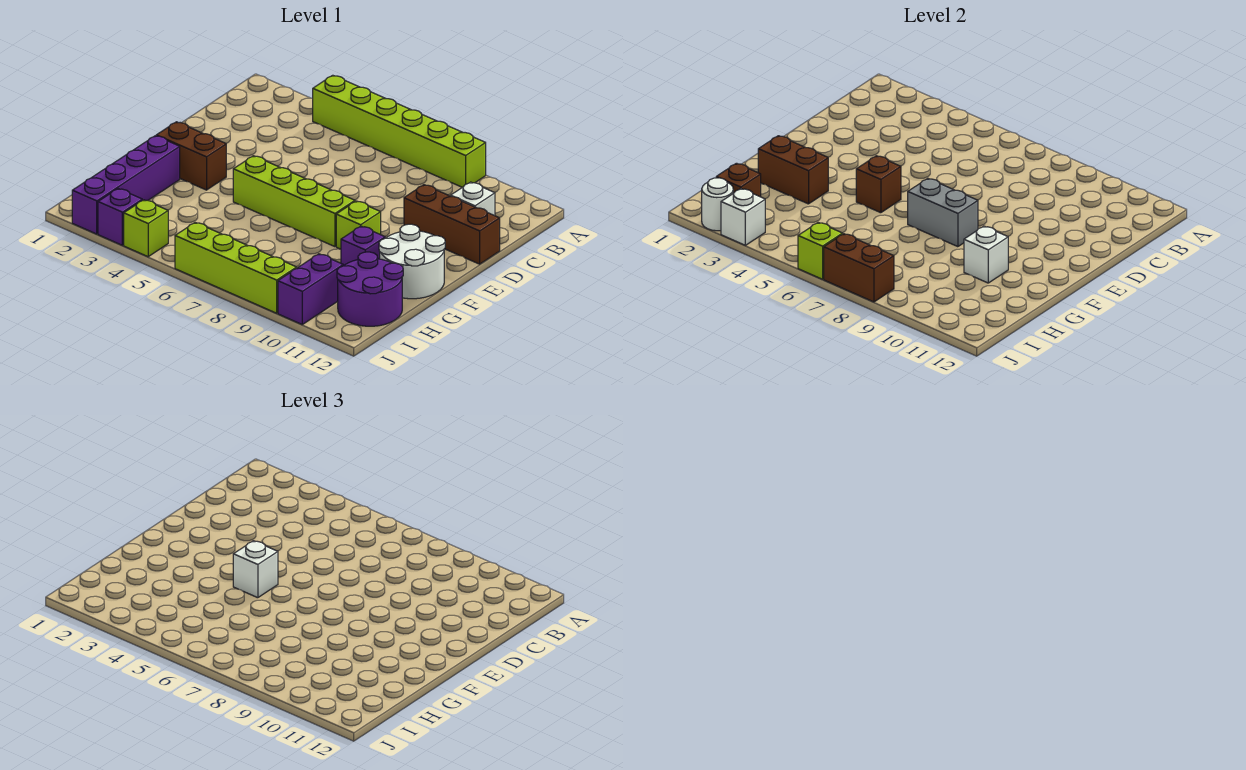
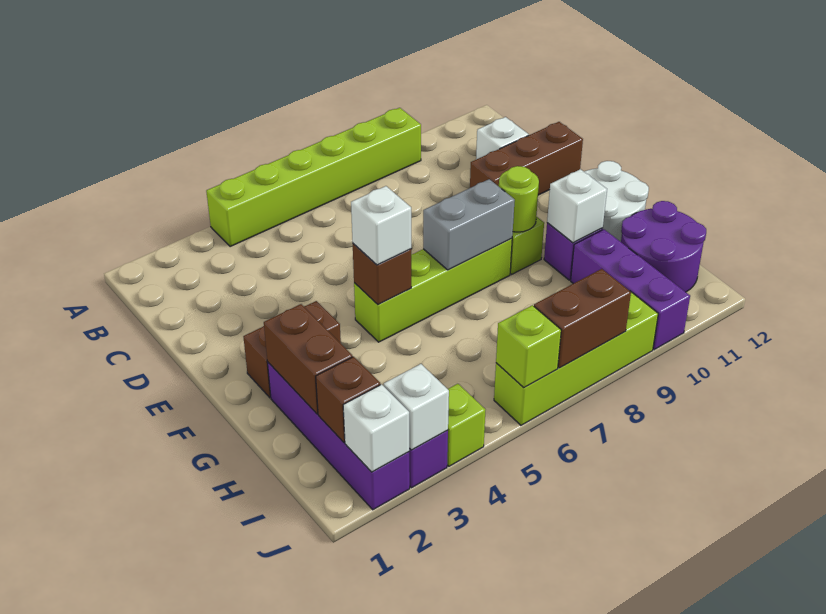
none -> lime round brick F9 level 2
brown brick G2:G3 level 2 -> brown brick G2:H2 level 2
purple brick I10:J10 level 1 -> purple brick H10:J10 level 1
white round brick J2 level 2 -> white brick J2 level 2

